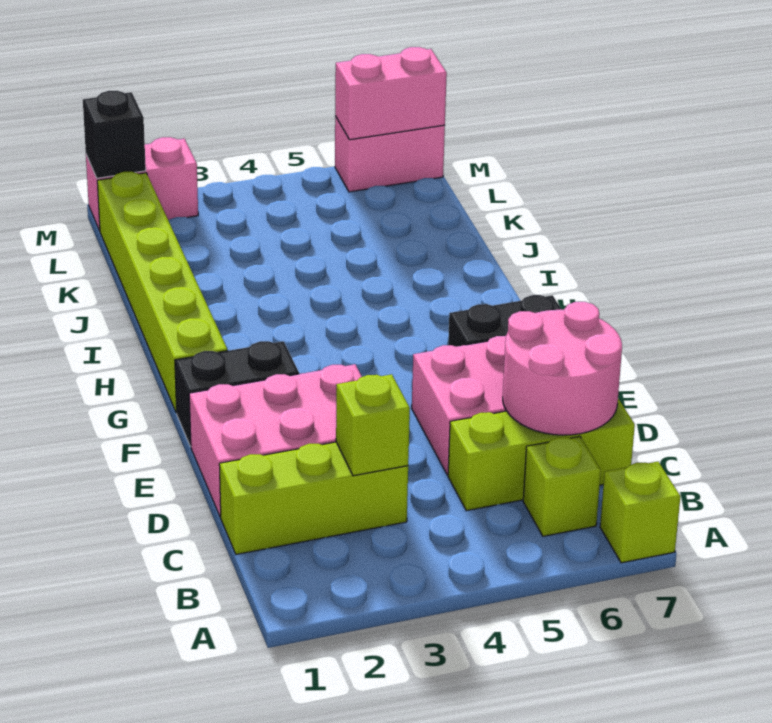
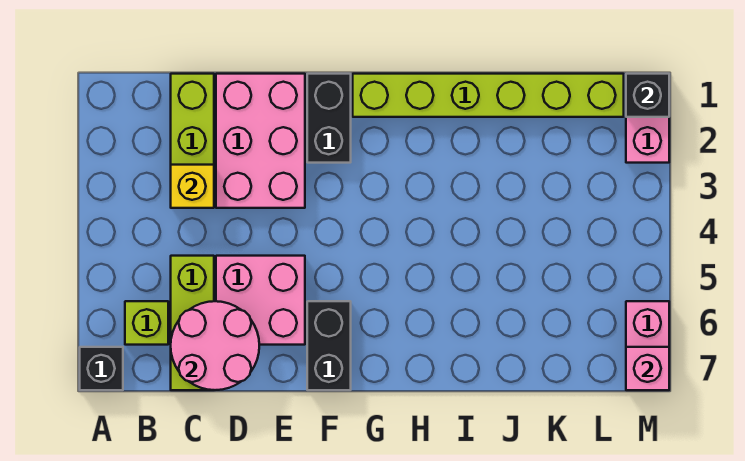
lime brick A7 level 1 -> black brick A7 level 1
lime brick C3 level 2 -> yellow brick C3 level 2
pink brick M6:M7 level 2 -> pink brick M7 level 2

